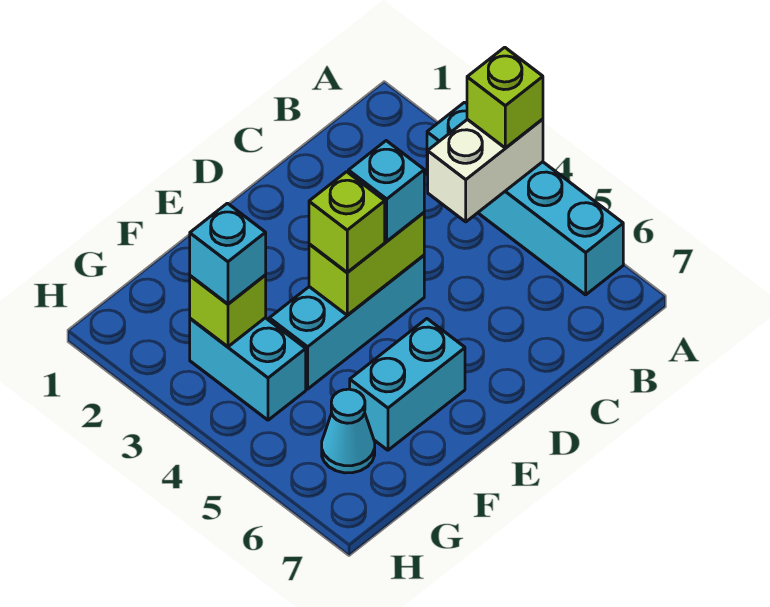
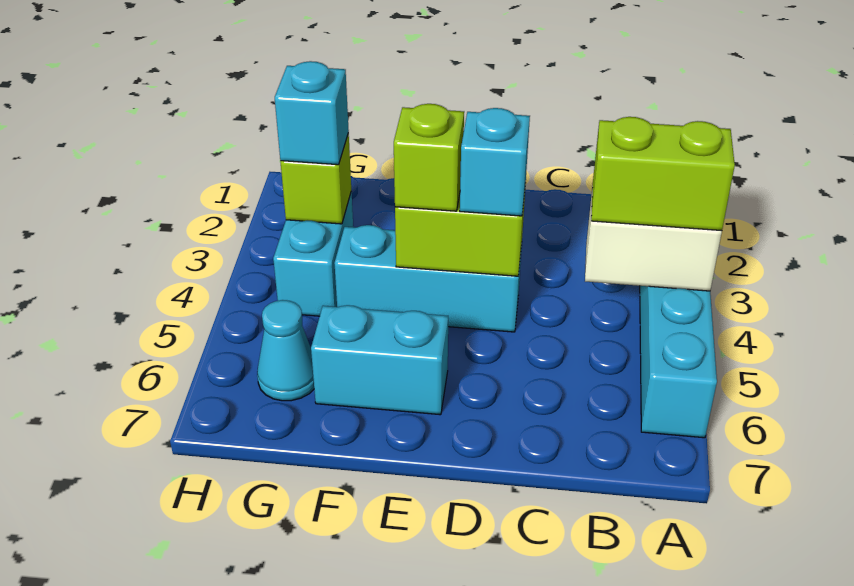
lime brick A4 level 3 -> lime brick A4:B4 level 3

